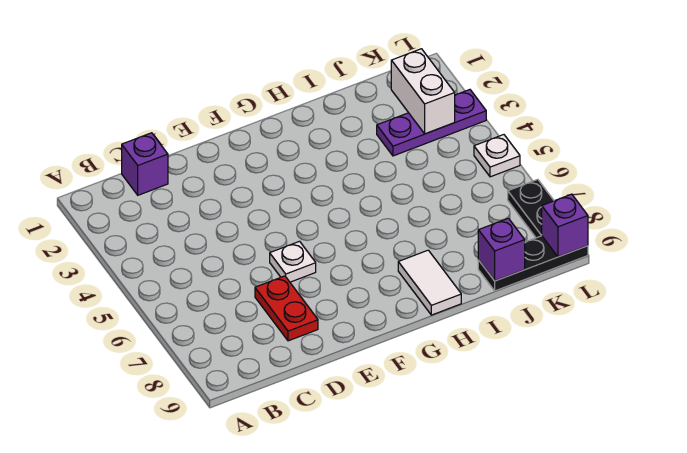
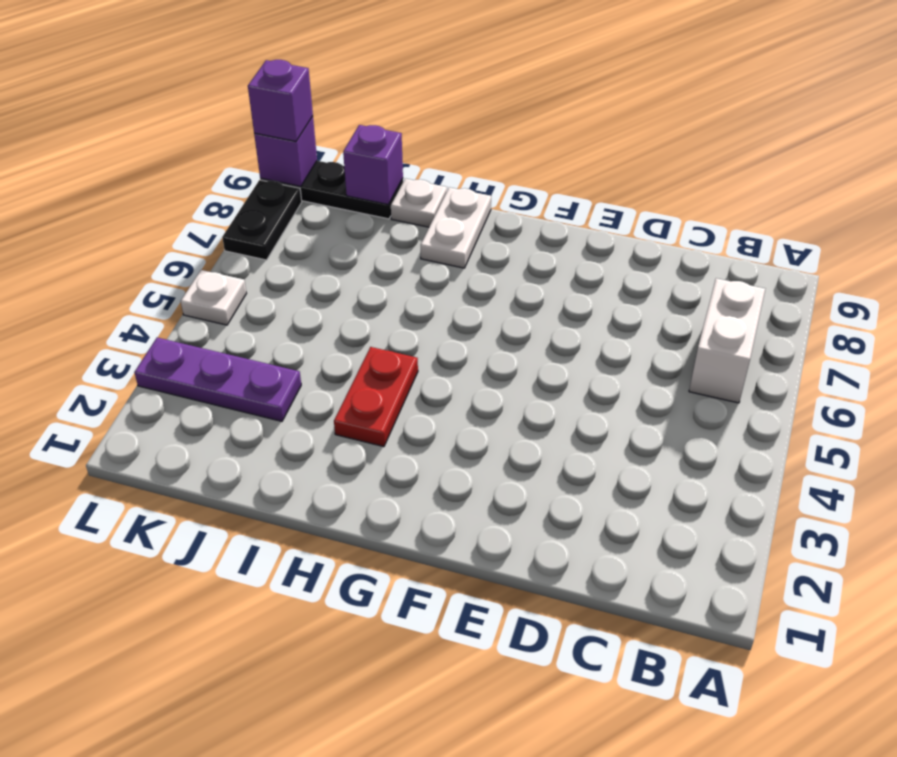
purple brick C1 level 1 -> purple brick L9 level 3
red plate D7:D8 level 1 -> red plate H3:H4 level 1
white plate E6 level 1 -> white plate I9 level 1
white tile H8:H9 level 1 -> white plate H8:H9 level 1
white brick K2:K3 level 2 -> white brick B6:B7 level 1

